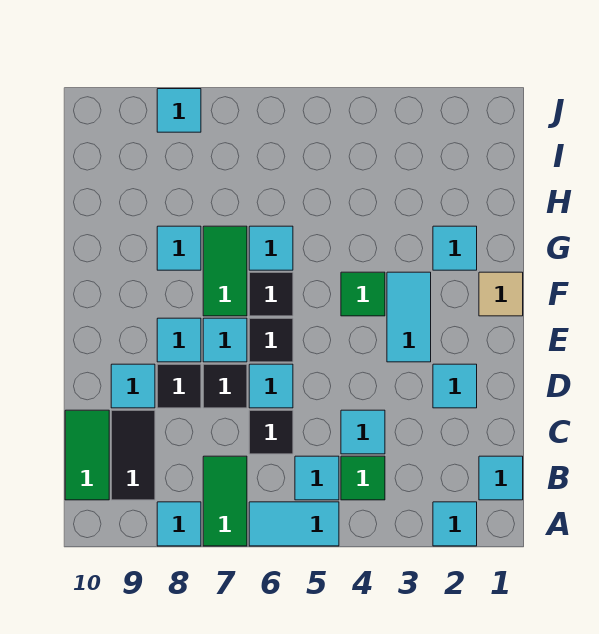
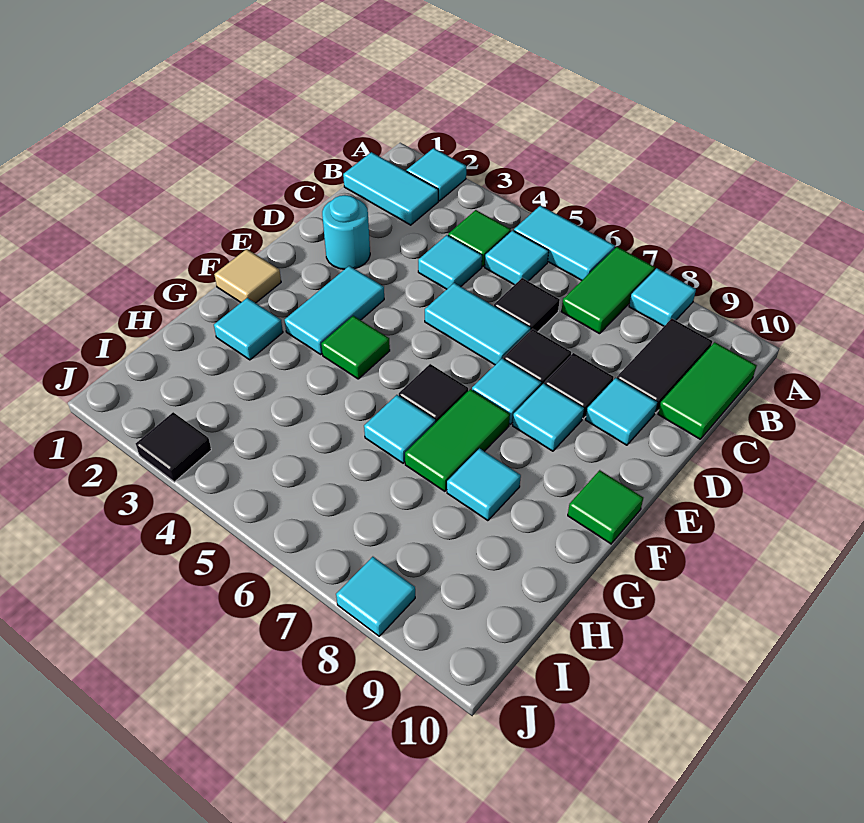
cyan tile B1 level 1 -> cyan tile B1:B2 level 1
cyan tile D2 level 1 -> cyan round brick D2 level 1
cyan tile D6 level 1 -> cyan tile D5:D6 level 1
black tile E6 level 1 -> black tile J3 level 1
none -> green tile F10 level 1

